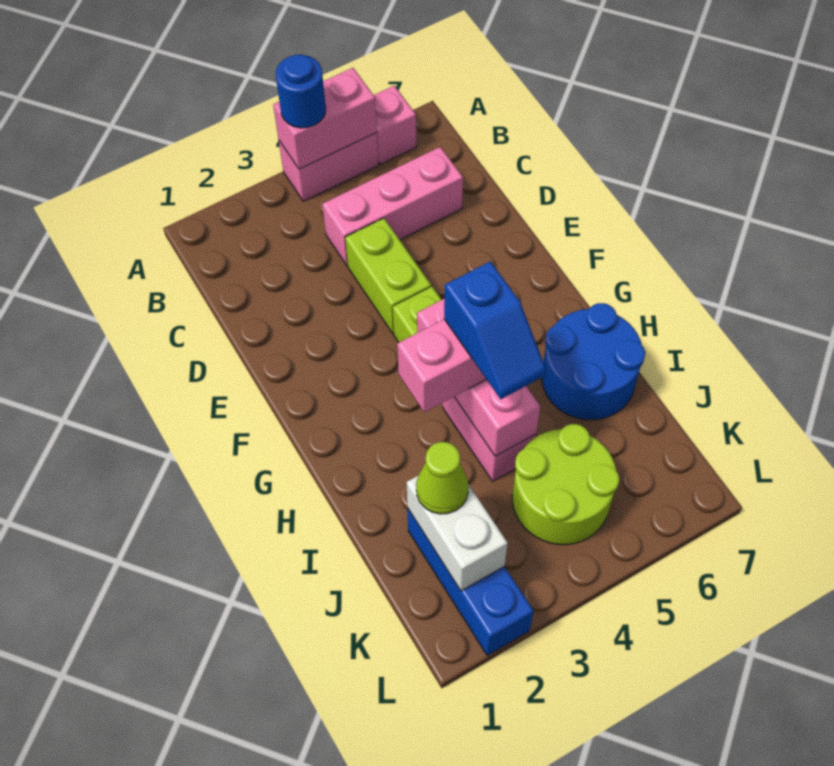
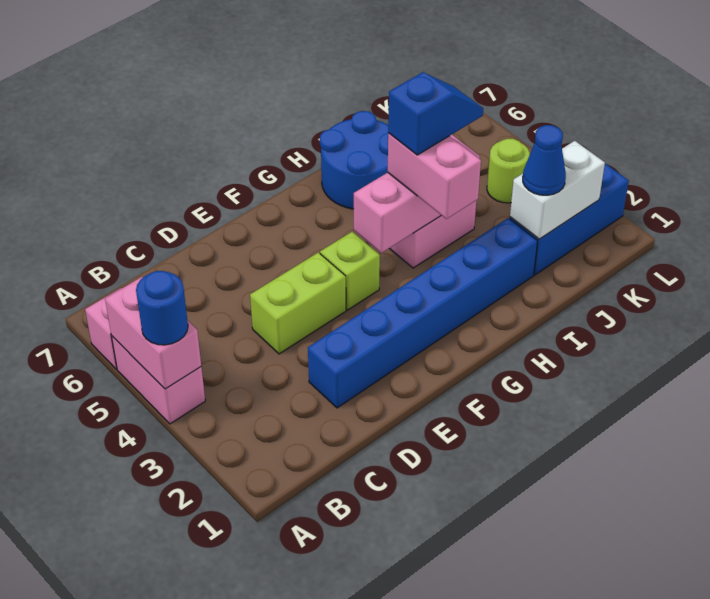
pink brick C4:C6 level 1 -> none
none -> blue brick D2:I2 level 1
lime cone J2 level 3 -> blue cone J2 level 3
lime round brick J4:K5 level 1 -> lime round brick K4 level 1

